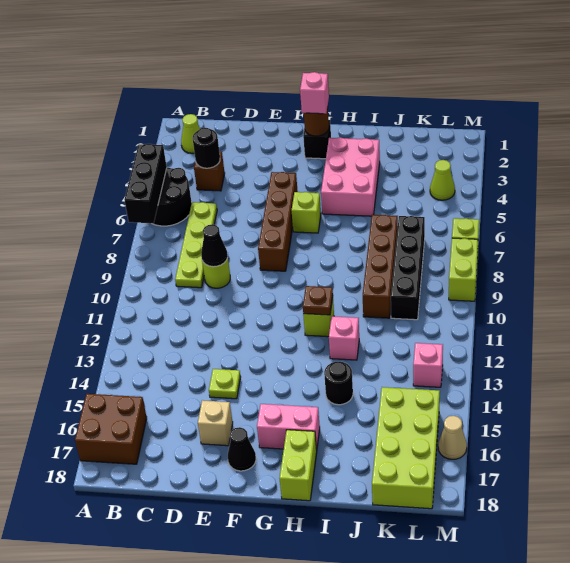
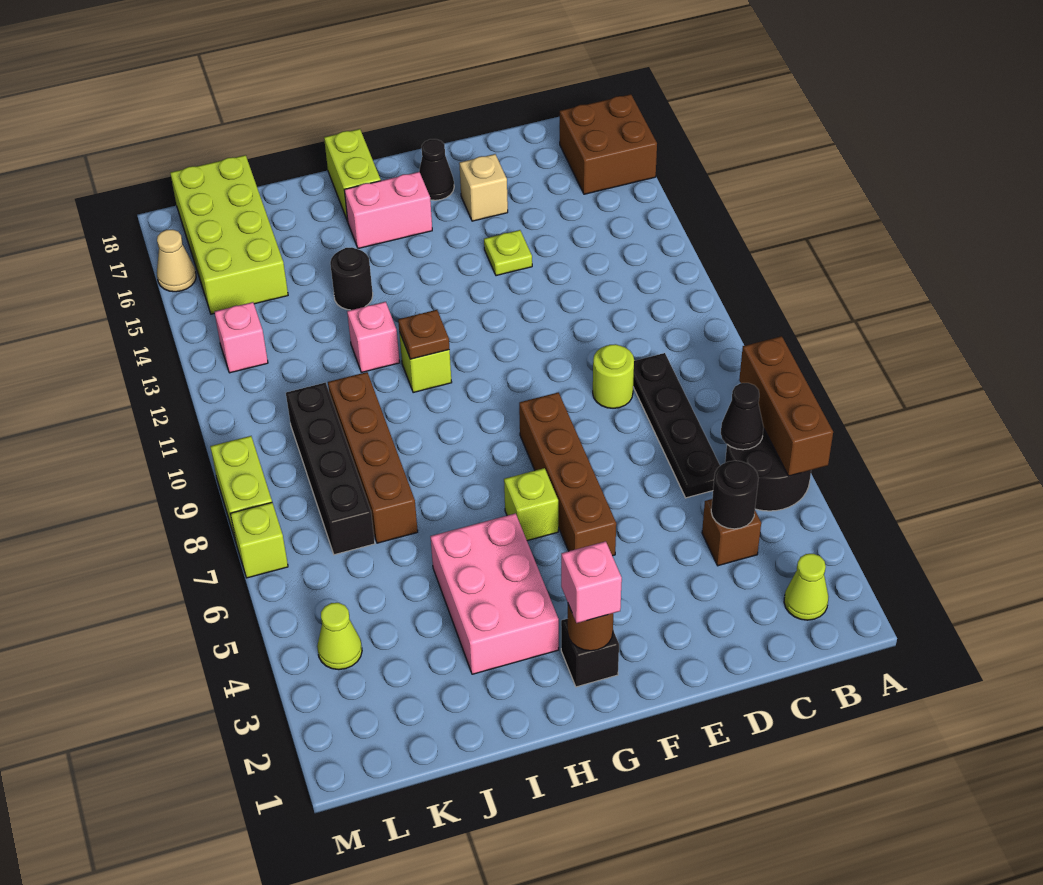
black brick A5:A7 level 2 -> brown brick A5:A7 level 2
lime plate C6:C9 level 1 -> black plate C6:C9 level 1
black cone D9 level 2 -> black cone B6 level 2

